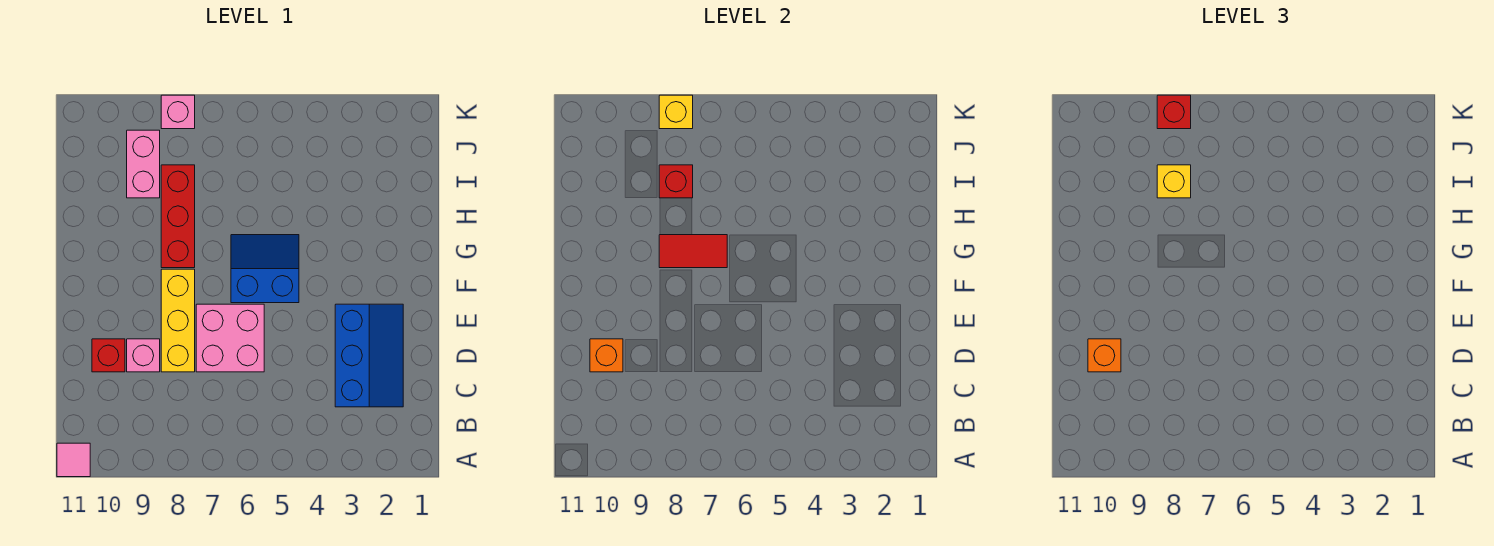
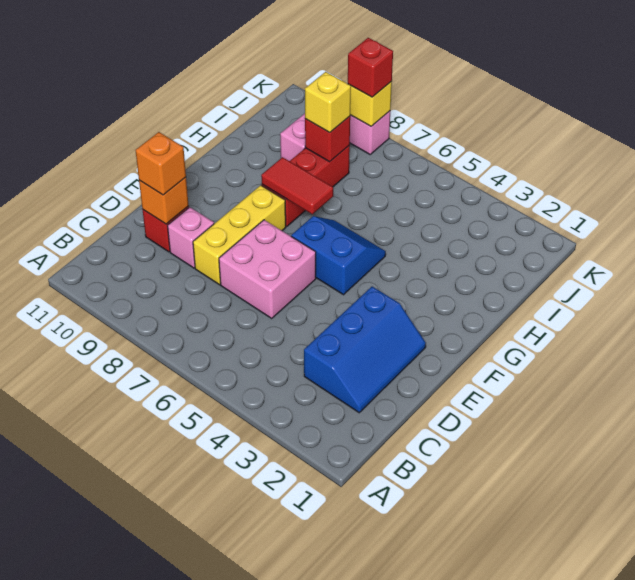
pink tile A11 level 1 -> none

